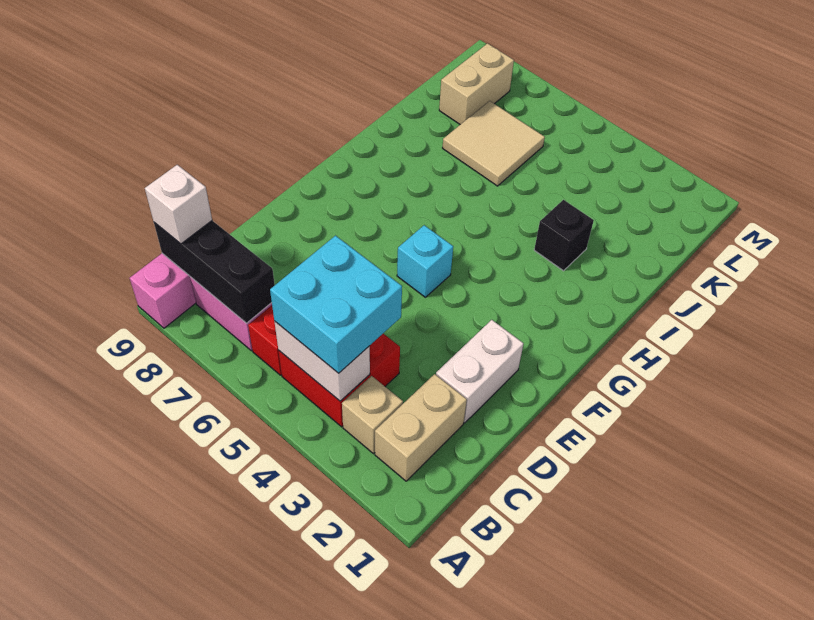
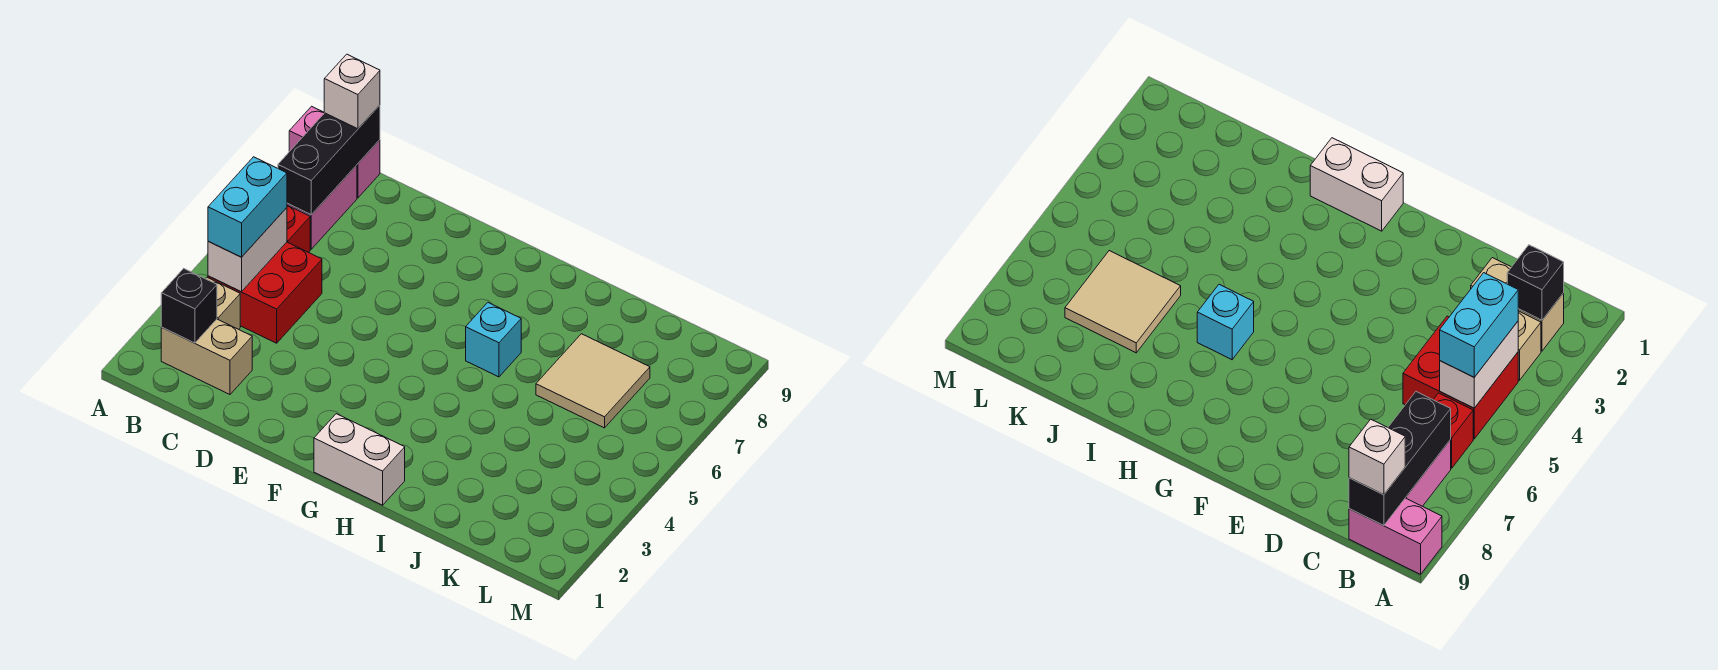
cyan brick B4:C5 level 3 -> cyan brick B4:B5 level 3
white brick D2:E2 level 1 -> white brick G1:H1 level 1
cyan brick F5 level 1 -> cyan brick H6 level 1
black brick I3 level 1 -> black brick B2 level 2
tan brick K8:L8 level 1 -> none

